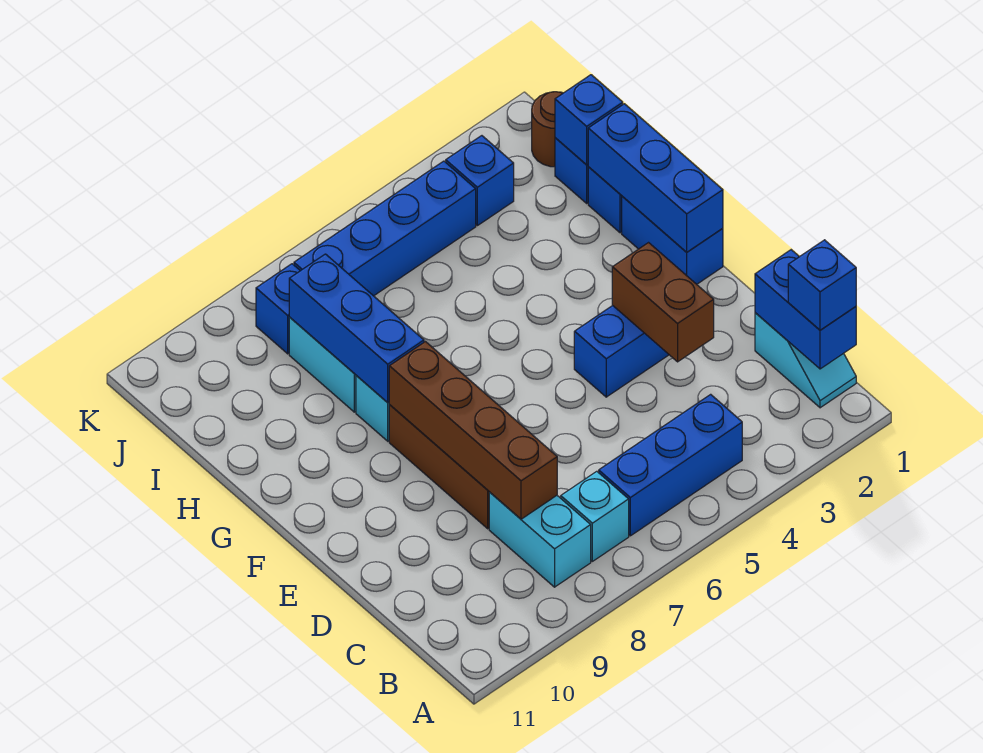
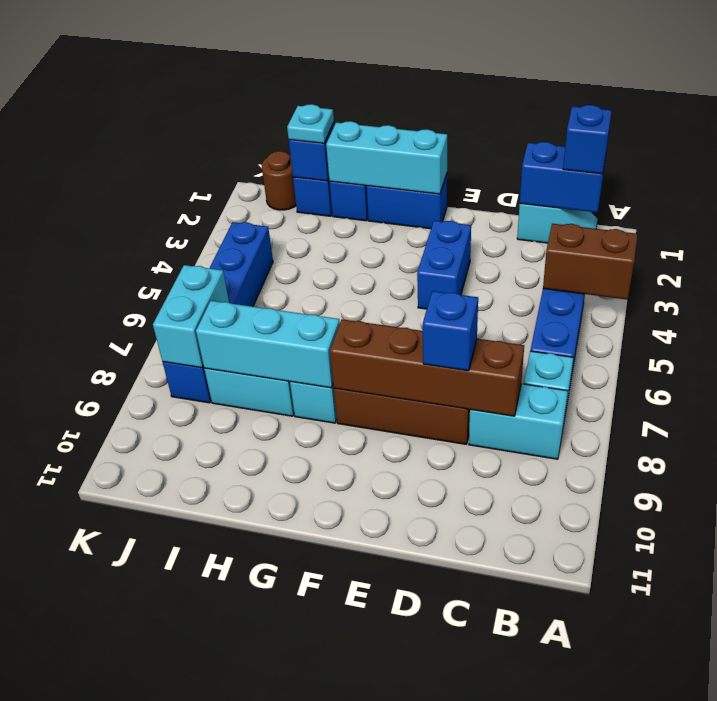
brown brick D3:E3 level 2 -> brown brick A4:B4 level 2
blue brick F1:H1 level 2 -> cyan brick F1:H1 level 2
blue brick G8:I8 level 2 -> cyan brick G8:I8 level 2
none -> cyan plate I1 level 3
blue brick J3 level 1 -> blue brick D8 level 3
none -> cyan brick J7:J8 level 2

